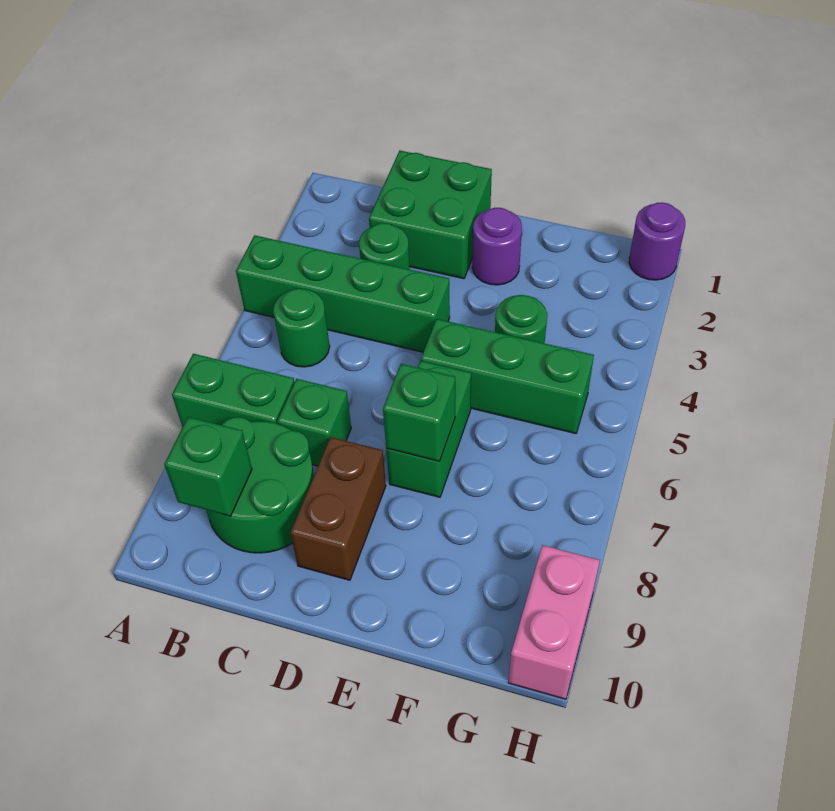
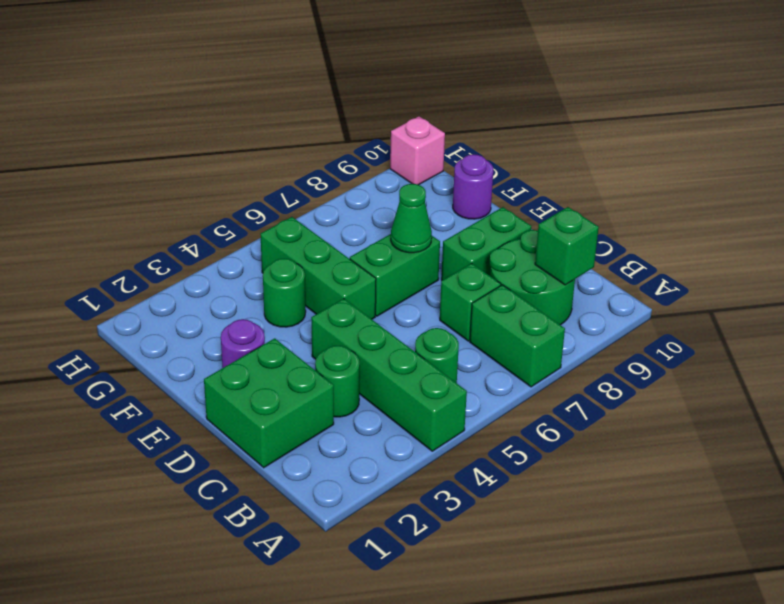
brown brick D8:D9 level 1 -> green brick D8:D9 level 1
green brick E7 level 2 -> green cone E7 level 2
purple round brick H1 level 1 -> purple round brick F10 level 1
pink brick H9:H10 level 1 -> pink brick H10 level 1

